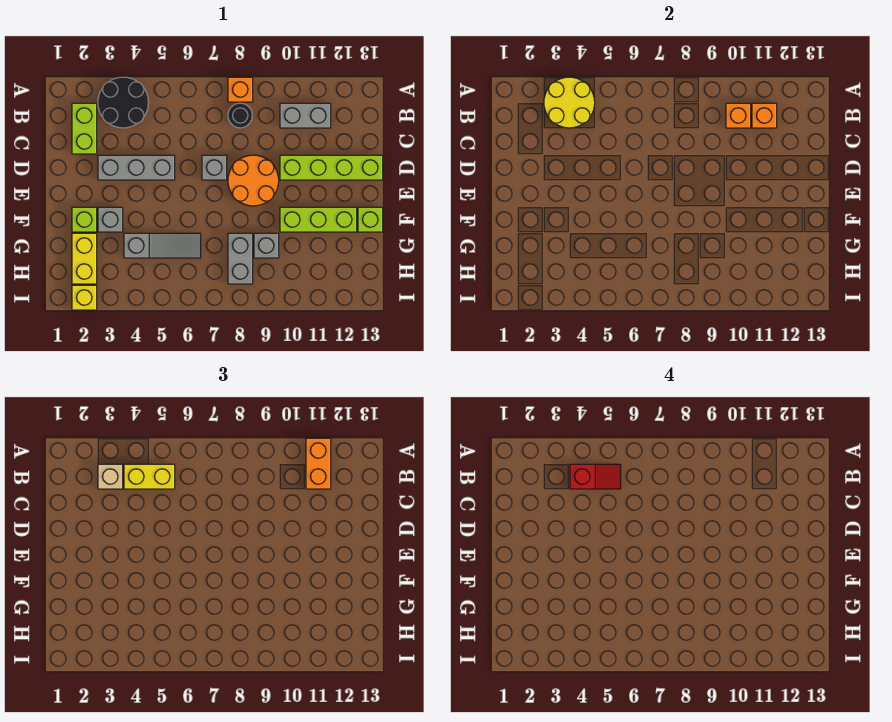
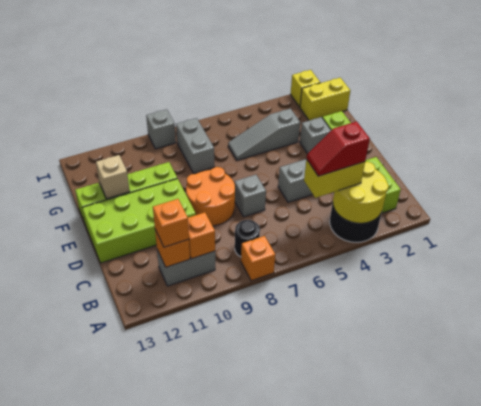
orange brick A11:B11 level 3 -> orange brick B11 level 3
tan brick B3 level 3 -> tan brick F12 level 2
lime brick D10:D13 level 1 -> lime brick D10:E13 level 1
yellow brick G2:H2 level 1 -> yellow brick H1:H2 level 1
grey brick G9 level 1 -> grey brick I9 level 1

